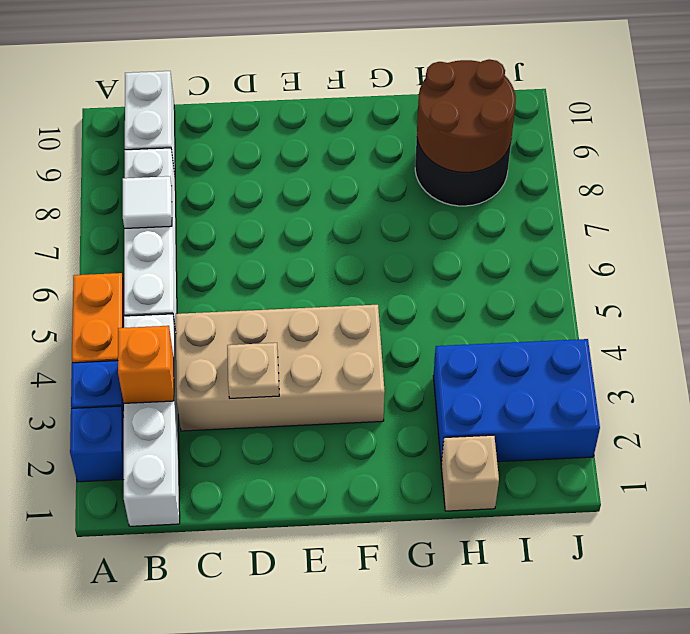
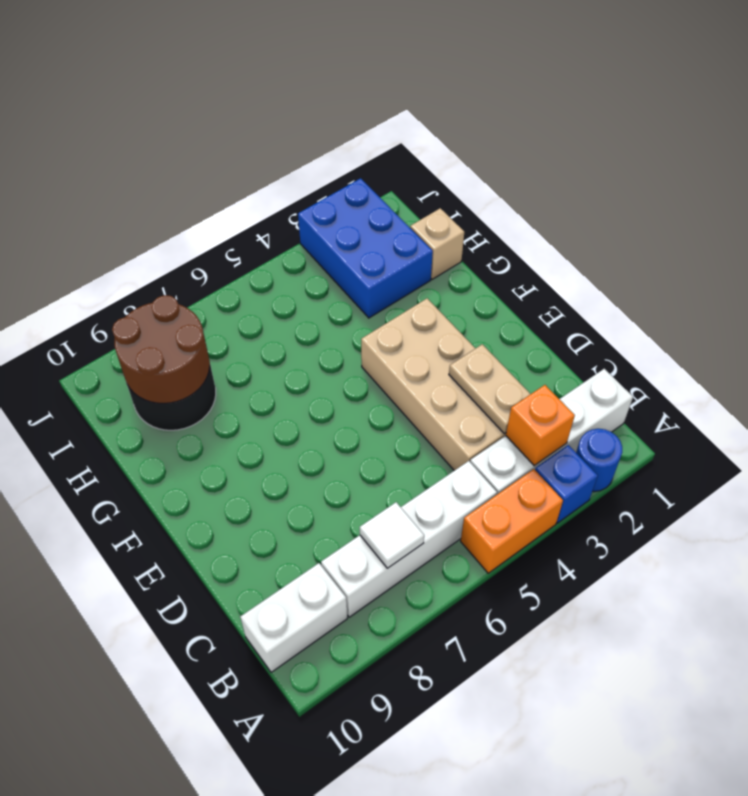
blue brick A2 level 1 -> blue round brick A2 level 1
tan plate D3 level 2 -> tan plate C3:D3 level 2

